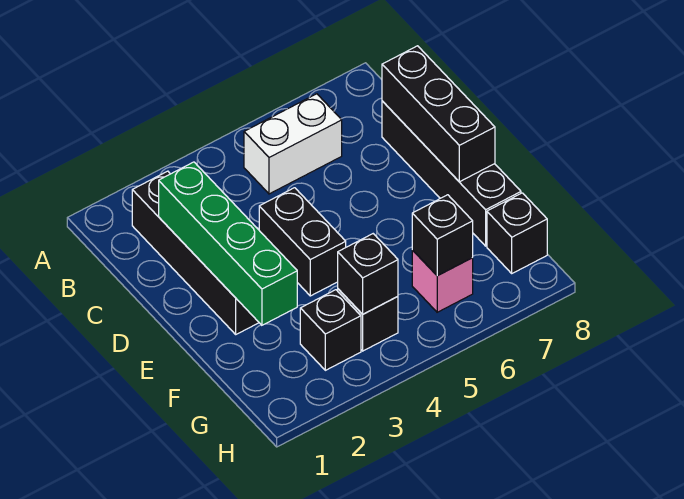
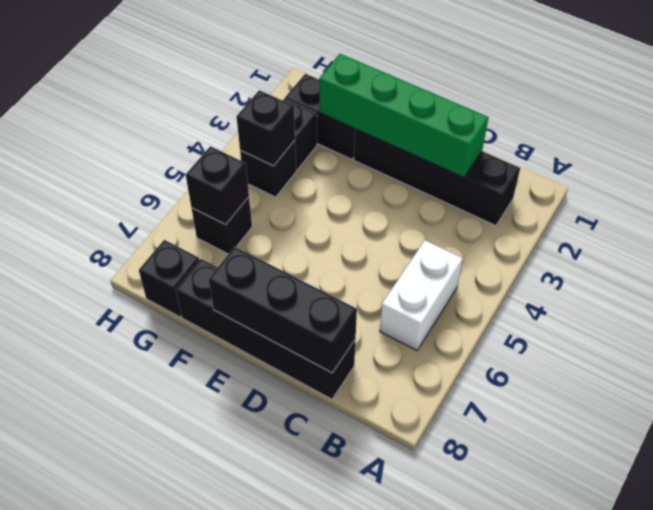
black brick D4:E4 level 1 -> black brick F2:G2 level 1
pink brick G6 level 1 -> black brick G6 level 1

